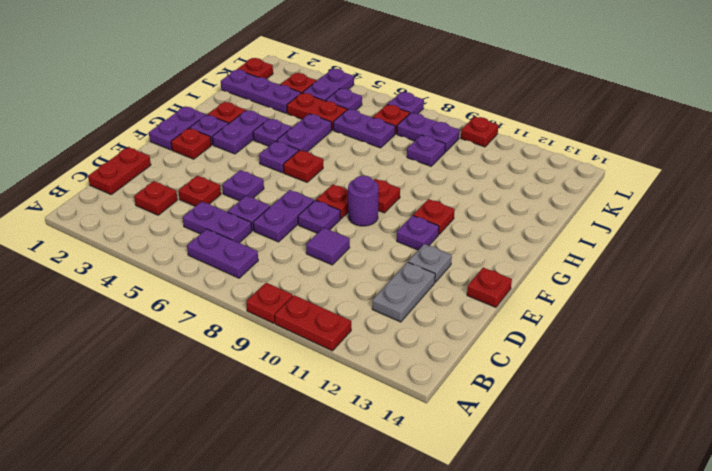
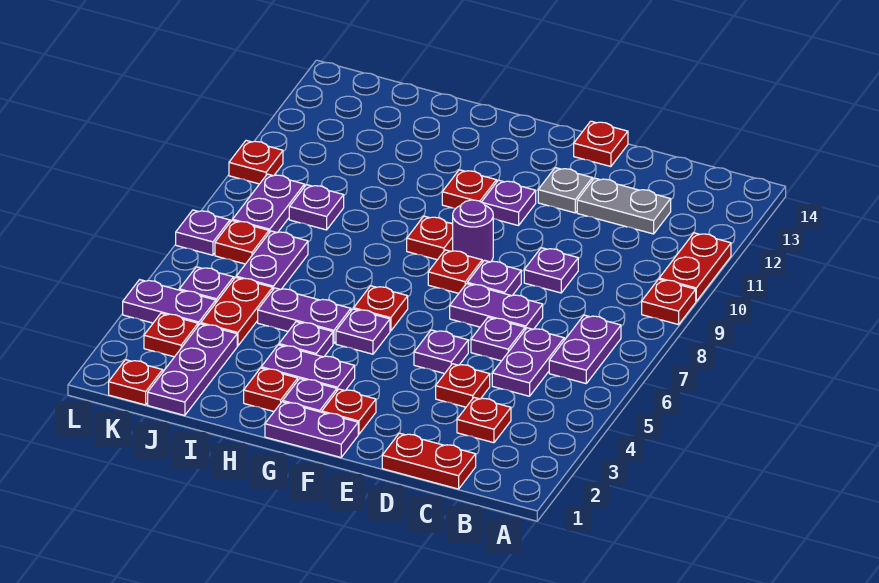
purple tile D9 level 1 -> purple plate D9 level 1

